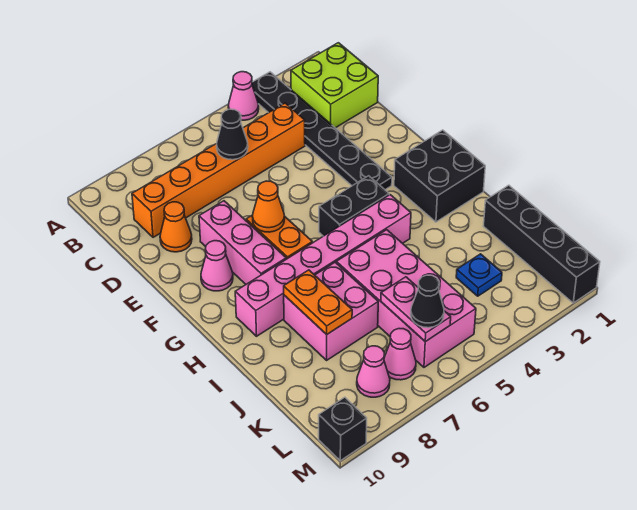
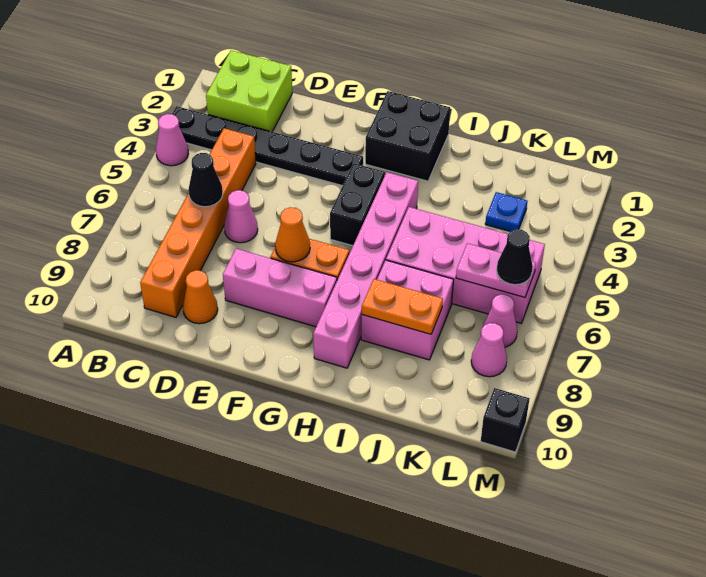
pink cone F9 level 1 -> pink cone D6 level 1
black brick J1:M1 level 1 -> none

